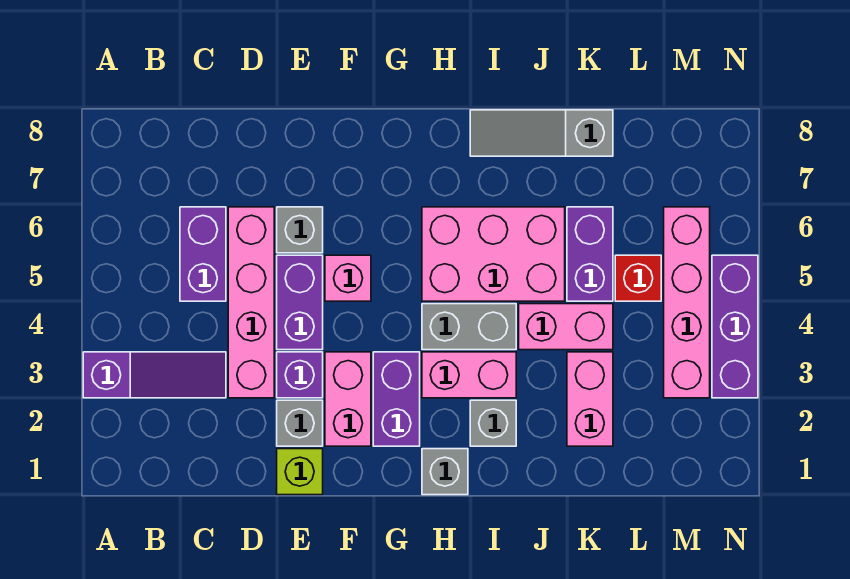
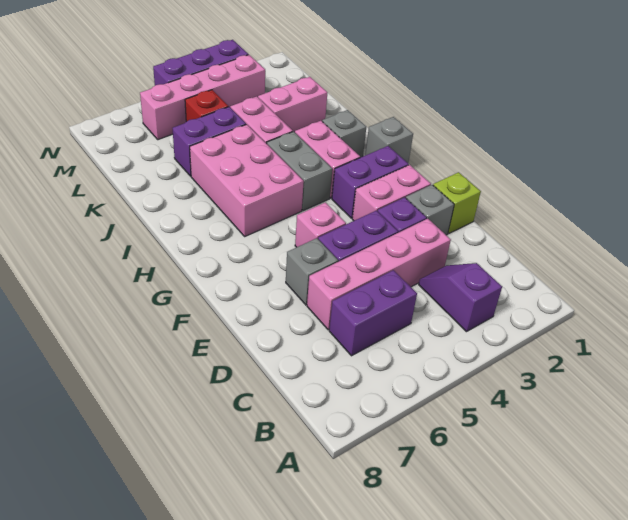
purple slope A3:C3 level 1 top A -> purple slope B3:C3 level 1 top B
grey slope I8:K8 level 1 top K -> none

